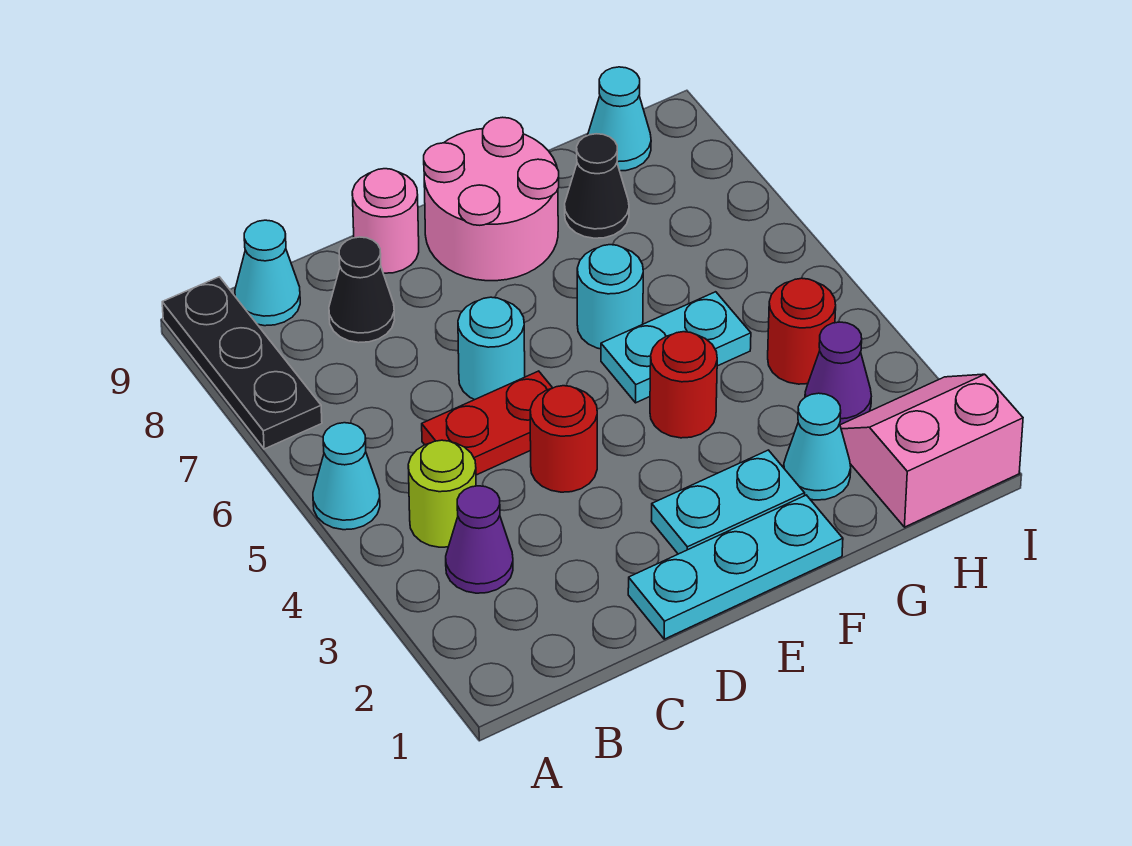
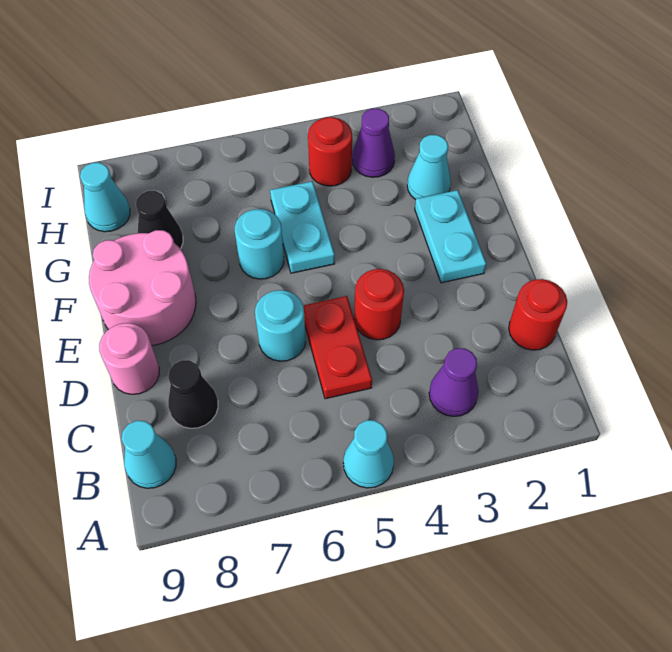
black plate A7:A9 level 1 -> none
lime round brick B4 level 1 -> none
cyan plate D1:F1 level 1 -> none
red round brick F4 level 1 -> red round brick C1 level 1
pink slope H1:I2 level 1 top 1 -> none

